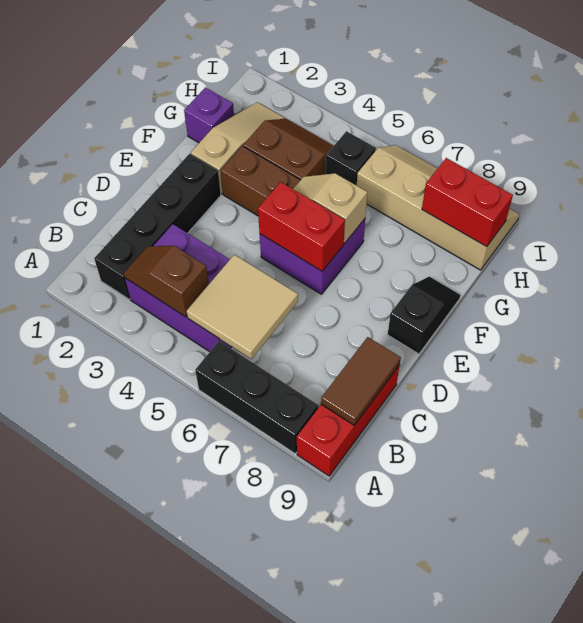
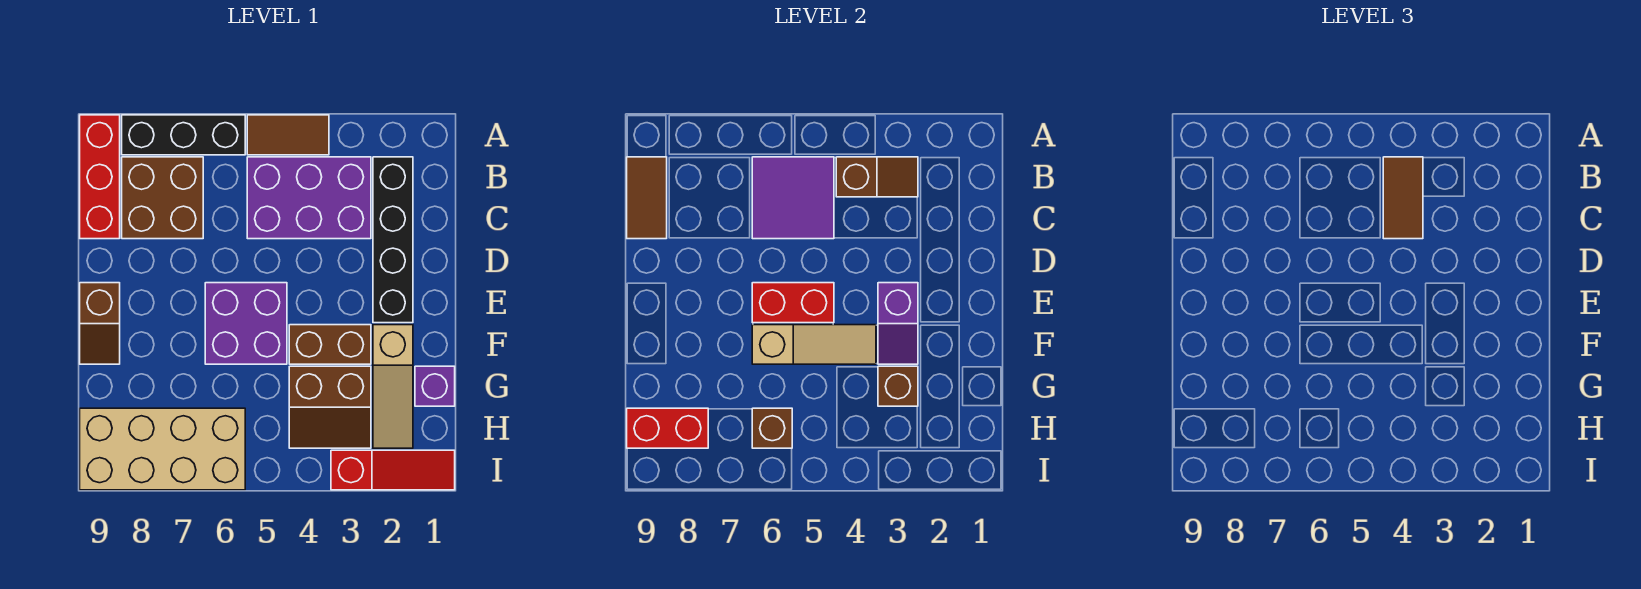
none -> brown tile A4:A5 level 1
none -> brown tile B4:C4 level 3
tan tile B5:C6 level 2 -> purple tile B5:C6 level 2
none -> brown brick B7:C8 level 1
none -> purple slope E3:F3 level 2 top E
black slope E9:F9 level 1 top E -> brown slope E9:F9 level 1 top E
tan slope F5:F6 level 2 top 6 -> tan slope F4:F6 level 2 top 6
none -> brown brick G3 level 2
black brick H5 level 1 -> none
tan slope H6:I9 level 1 top H -> tan brick H6:I9 level 1
none -> brown brick H6 level 2
none -> red slope I1:I3 level 1 top 3

